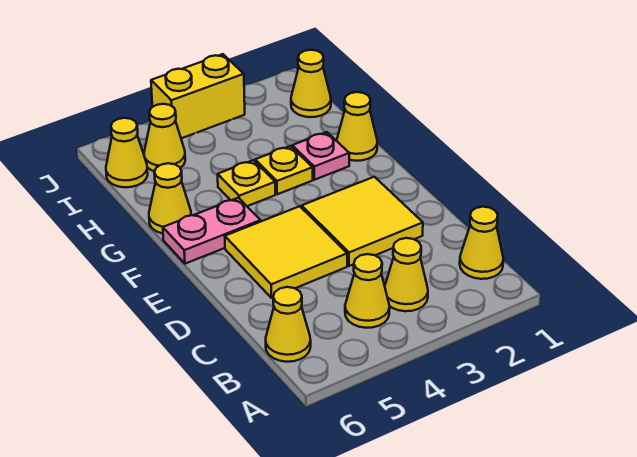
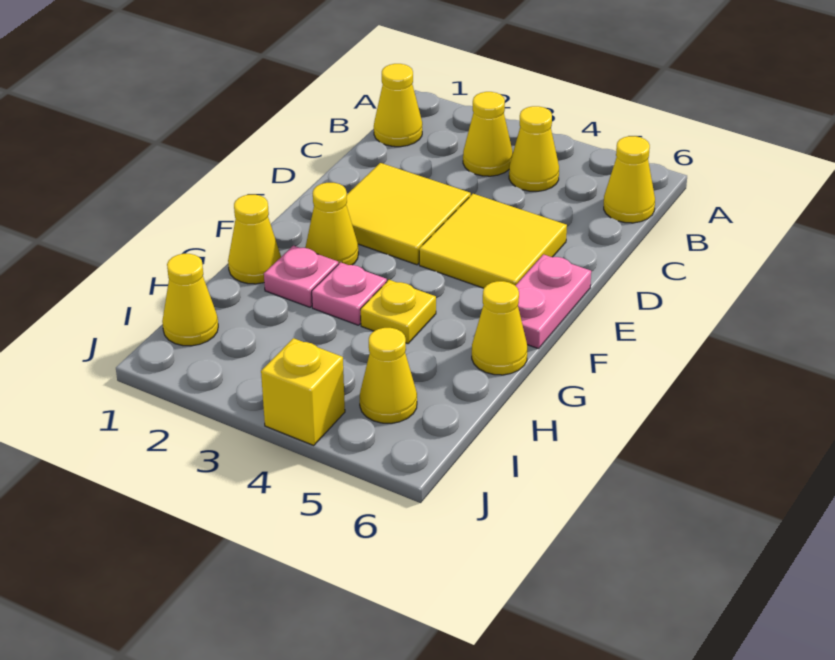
pink plate F5:F6 level 1 -> pink plate E6:F6 level 1
yellow plate G3 level 1 -> pink plate G3 level 1
yellow cone I6 level 1 -> yellow cone F2 level 1
yellow brick J3:J4 level 1 -> yellow brick J4 level 1

